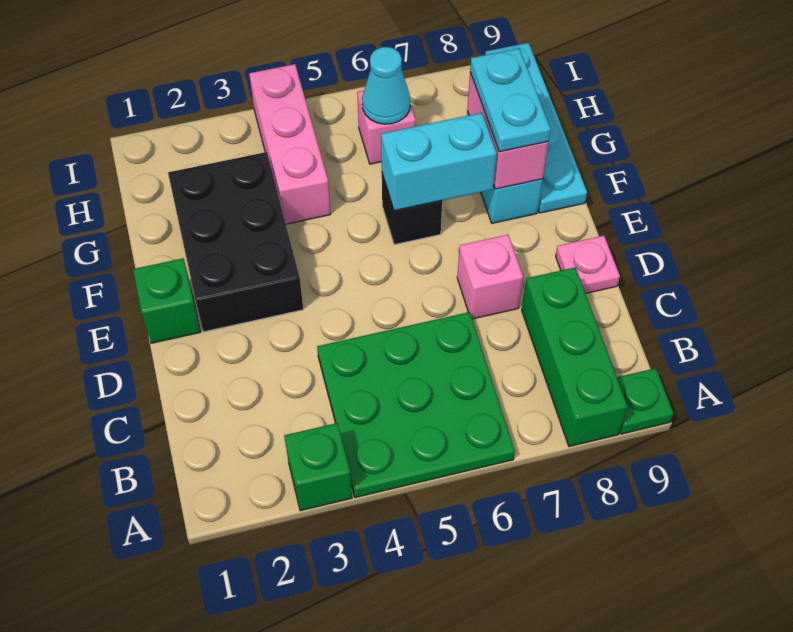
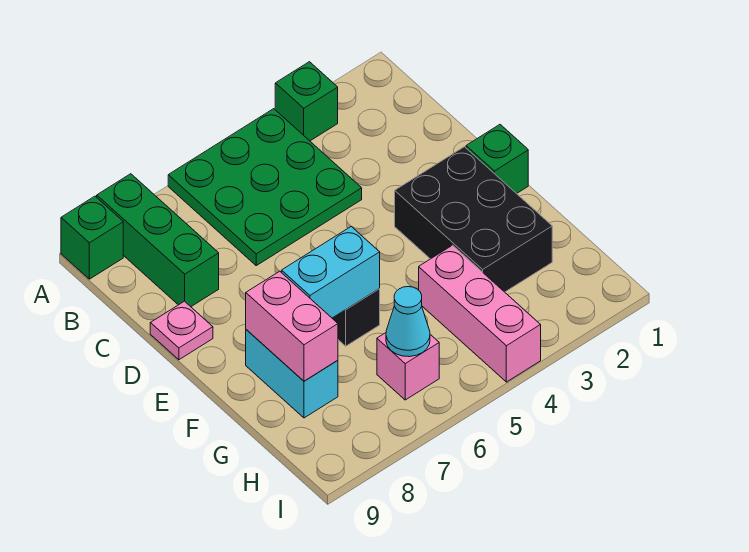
green plate A9 level 1 -> green brick A9 level 1
pink brick D7 level 1 -> none
cyan plate F8:G8 level 3 -> none
cyan plate F9:I9 level 1 -> none

